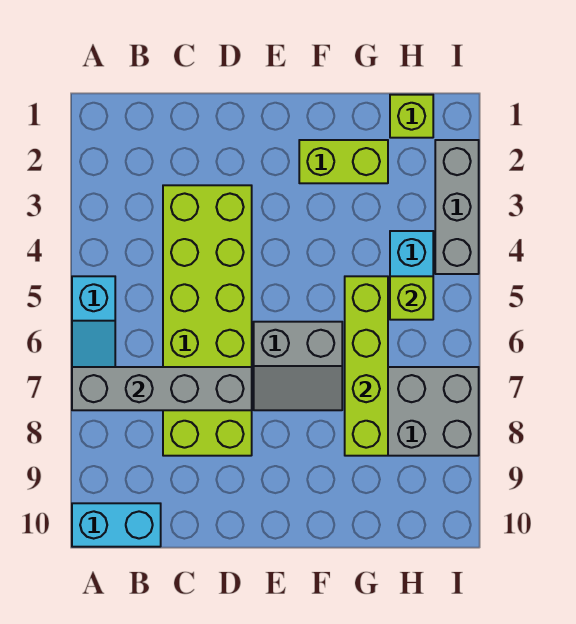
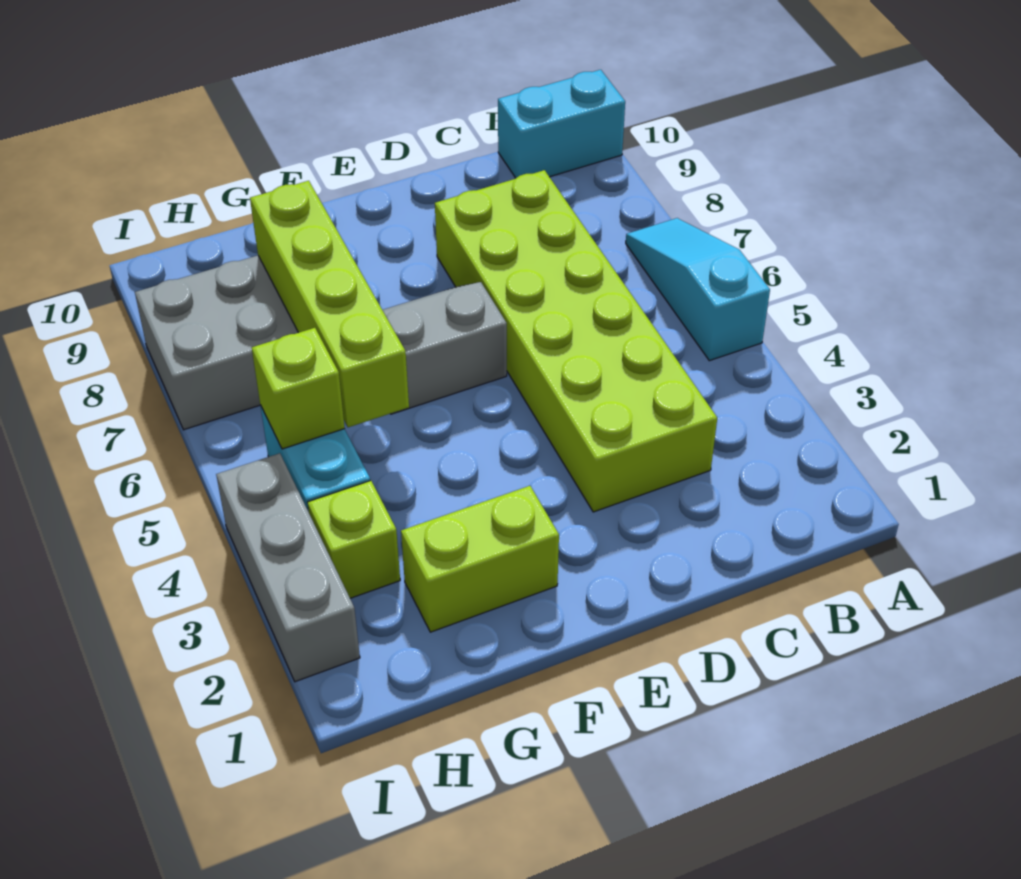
grey brick A7:D7 level 2 -> none
lime brick H1 level 1 -> lime brick H3 level 1

